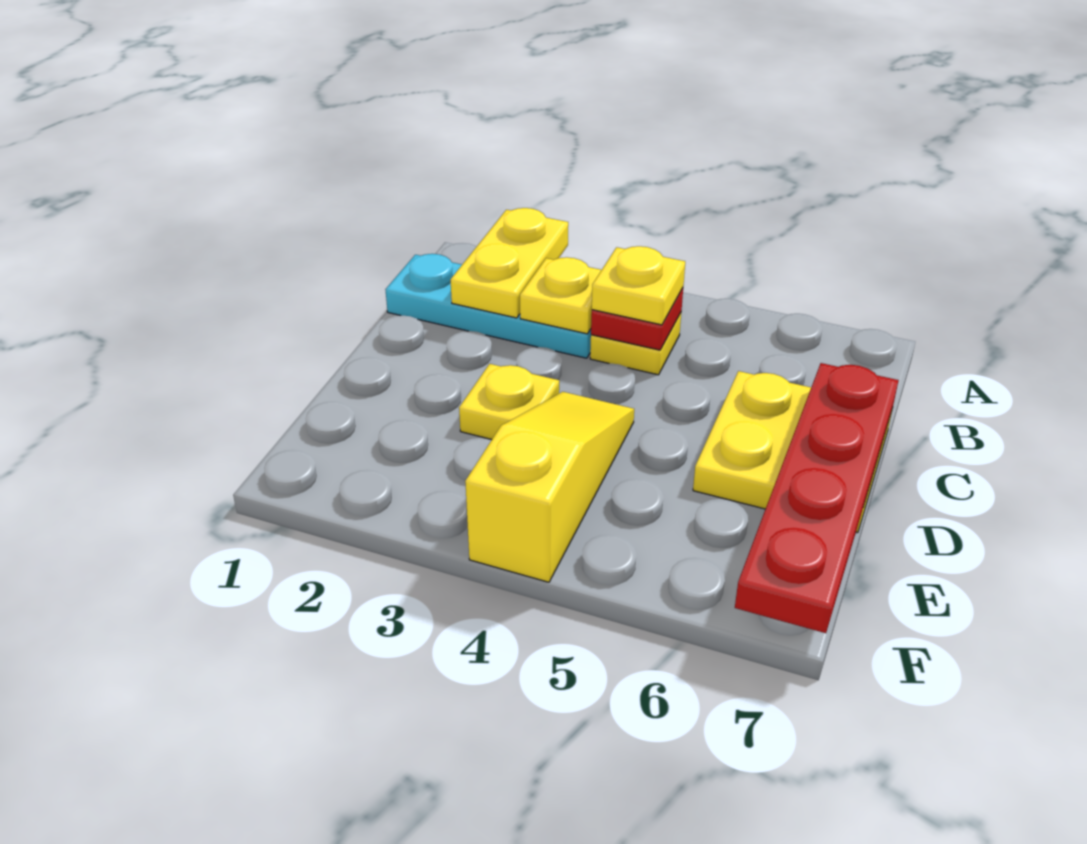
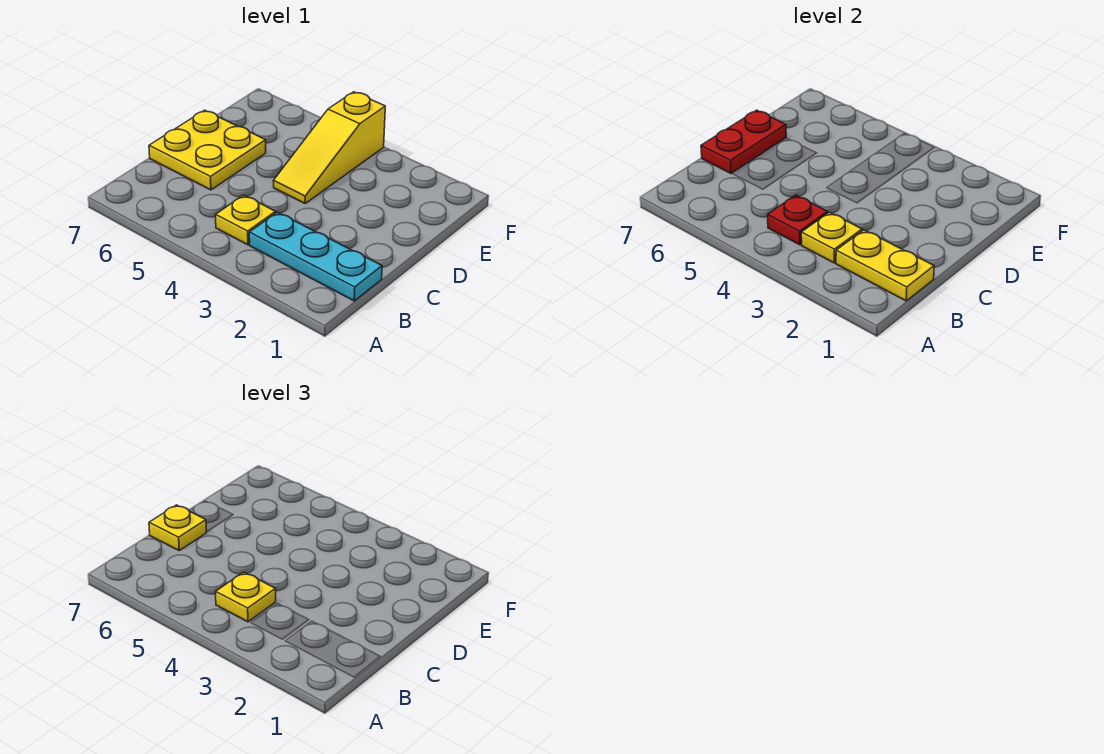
yellow plate A2:B2 level 2 -> yellow plate B1:B2 level 2
red plate C7:F7 level 2 -> red plate C7:D7 level 2
yellow plate D3 level 1 -> yellow plate C7 level 3

